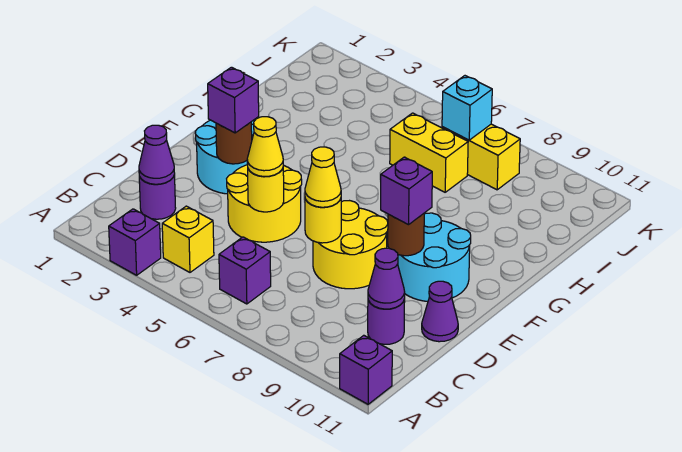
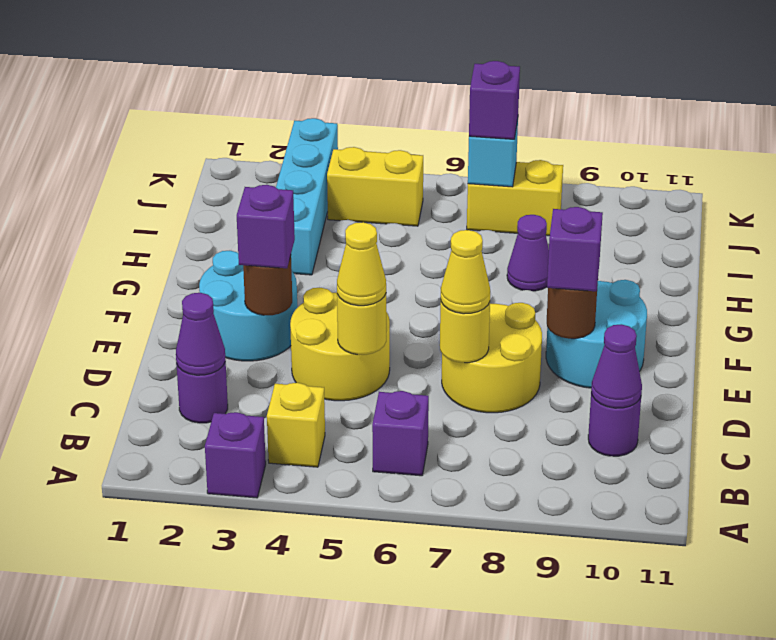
purple brick A11 level 1 -> purple brick J7 level 3
purple cone D11 level 1 -> purple cone H8 level 1
none -> cyan brick H3:K3 level 1
yellow brick I6:I7 level 1 -> yellow brick J4:J5 level 1

